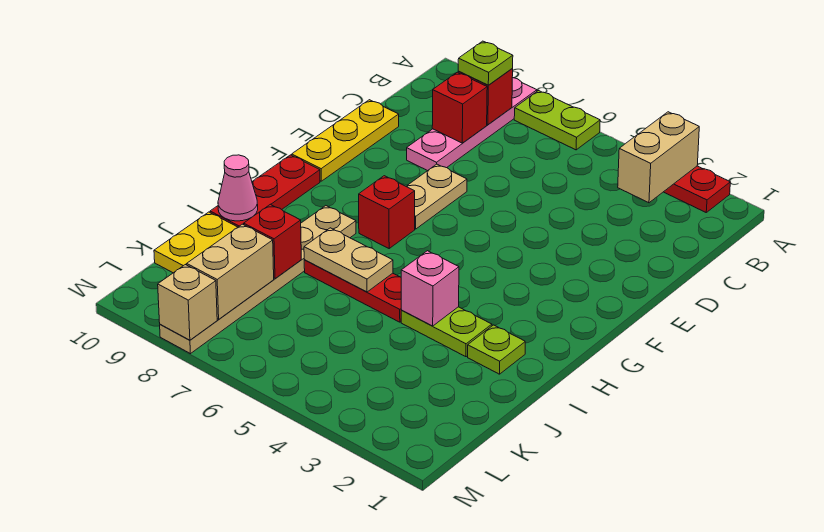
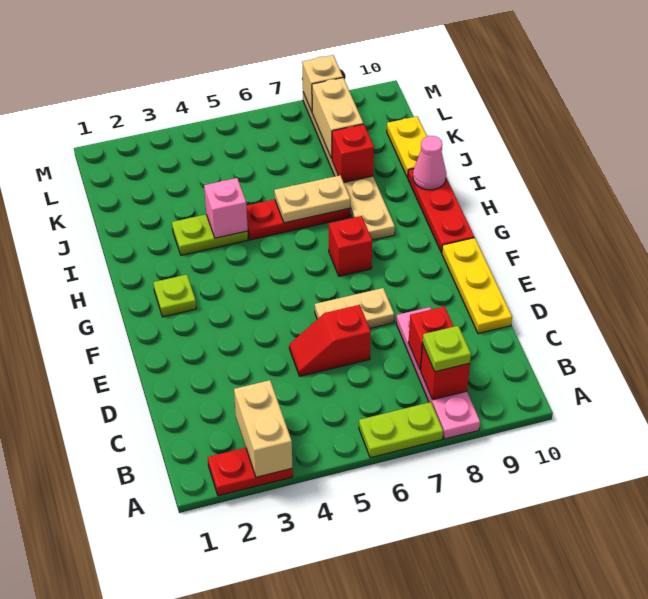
none -> red slope D5:D6 level 1 top 6
tan plate E7:F7 level 1 -> tan plate E6:E7 level 1
lime plate I2 level 1 -> lime plate G2 level 1

